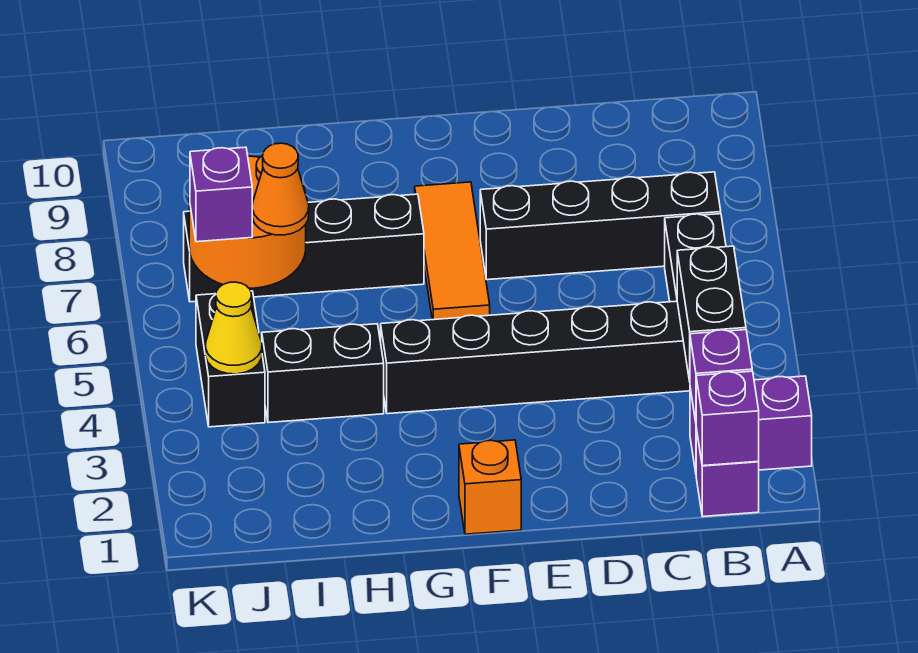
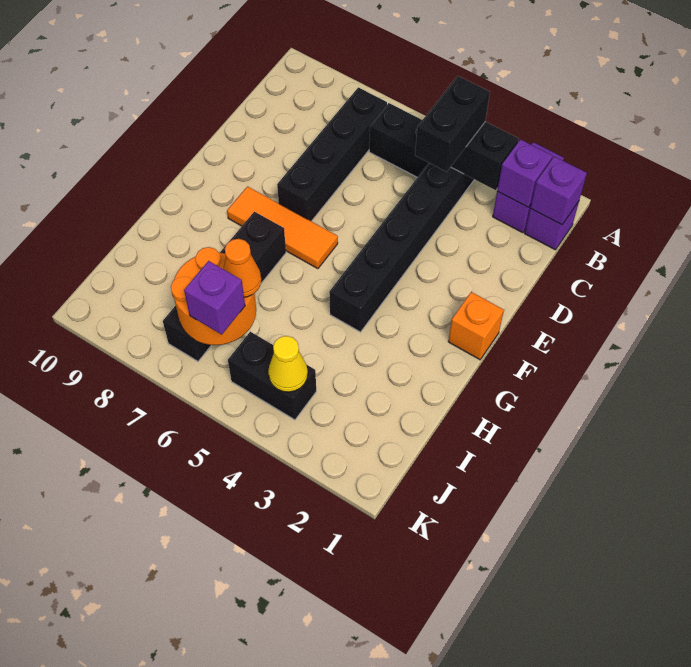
black brick H4:I4 level 1 -> black brick B4:C4 level 3

